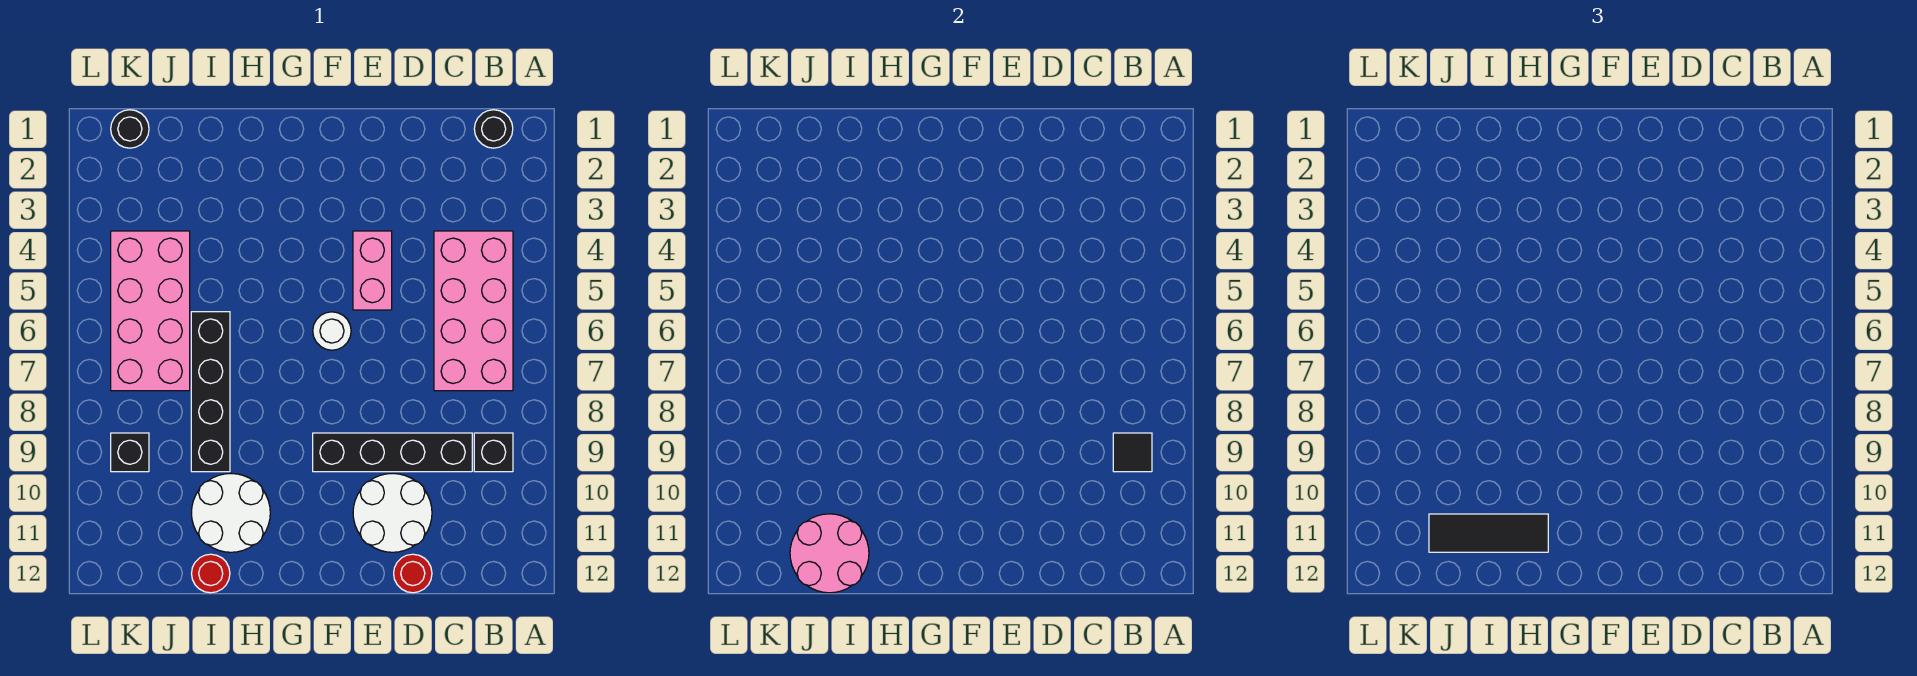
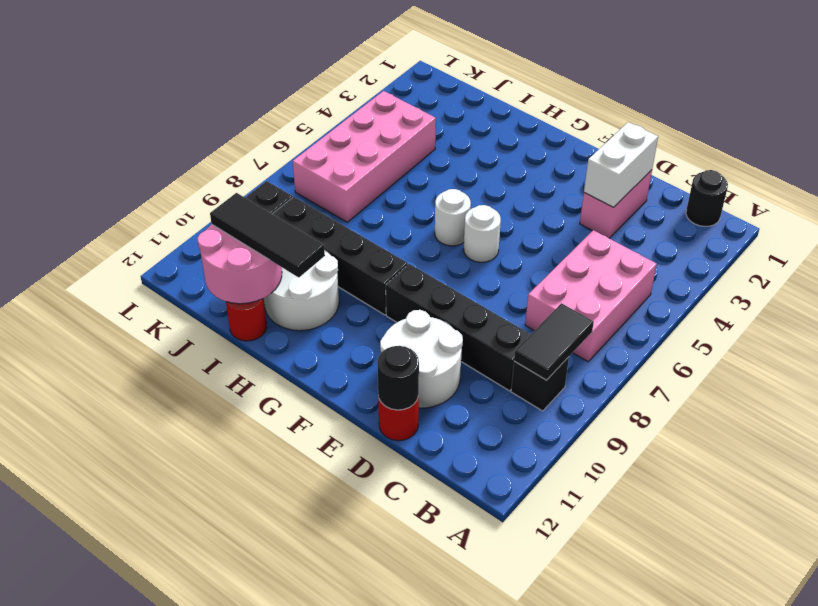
pink brick B4:C7 level 1 -> pink brick B5:C7 level 1
black tile B9 level 2 -> black tile B8:B9 level 2
none -> white brick D2:D3 level 2
pink brick E4:E5 level 1 -> pink brick D2:D3 level 1
none -> white round brick G6 level 1
black brick I6:I9 level 1 -> black brick G9:J9 level 1
black round brick K1 level 1 -> black round brick D12 level 2

